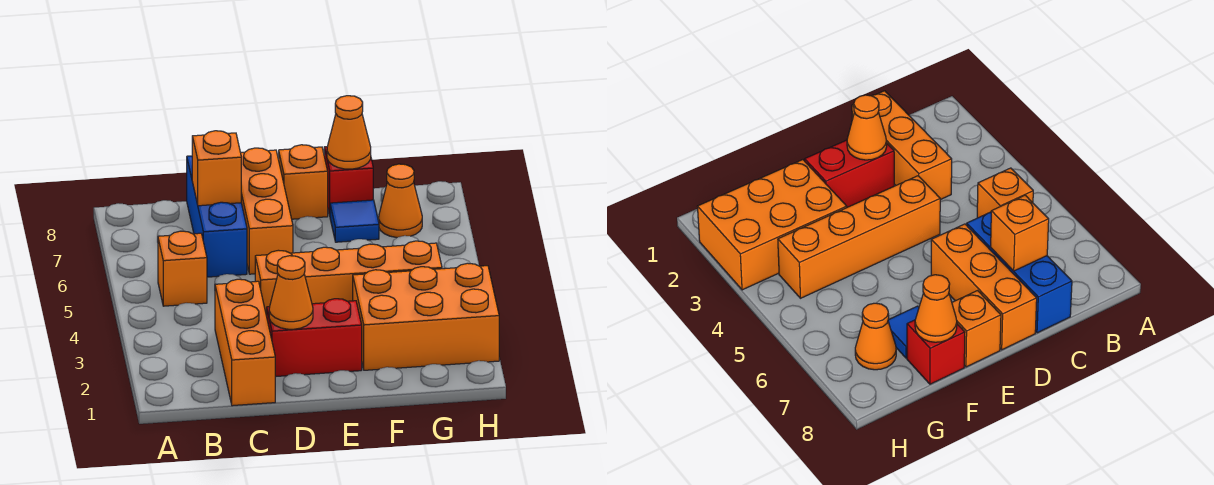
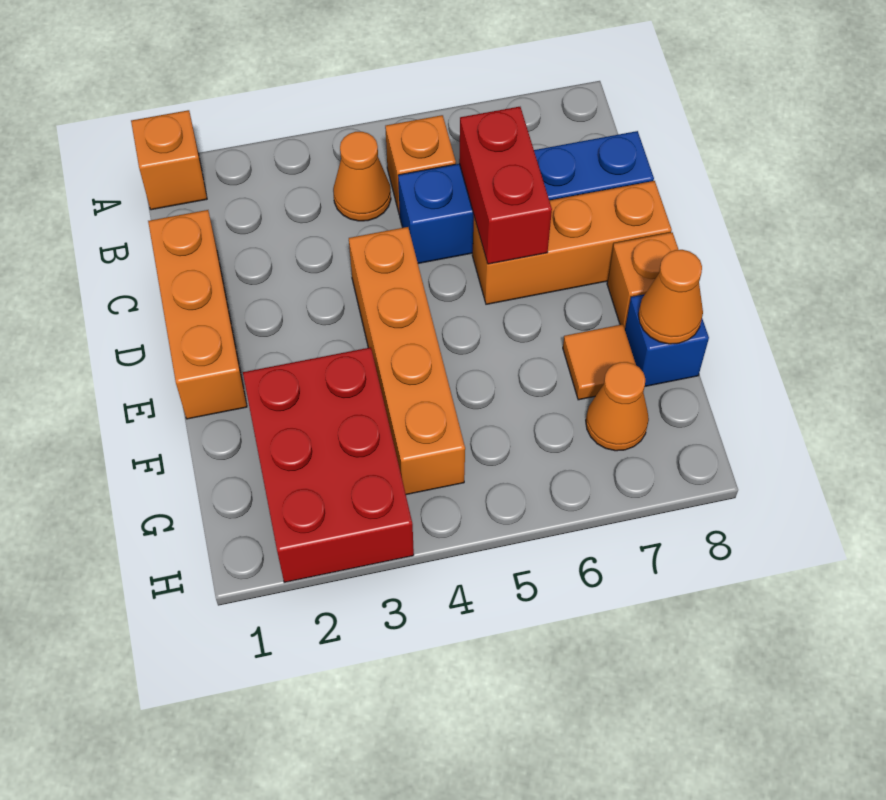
orange brick C1:C3 level 1 -> orange brick C1:E1 level 1
blue brick C6:C8 level 1 -> blue brick C5:C8 level 1
orange brick C7 level 2 -> orange brick A1 level 1
red brick D2:E2 level 1 -> red brick C6:D6 level 2
orange cone D2 level 2 -> orange cone B4 level 1
orange brick F2:H3 level 1 -> red brick F2:H3 level 1
blue tile F7 level 1 -> orange tile F7 level 1
red brick F8 level 1 -> blue brick F8 level 1

